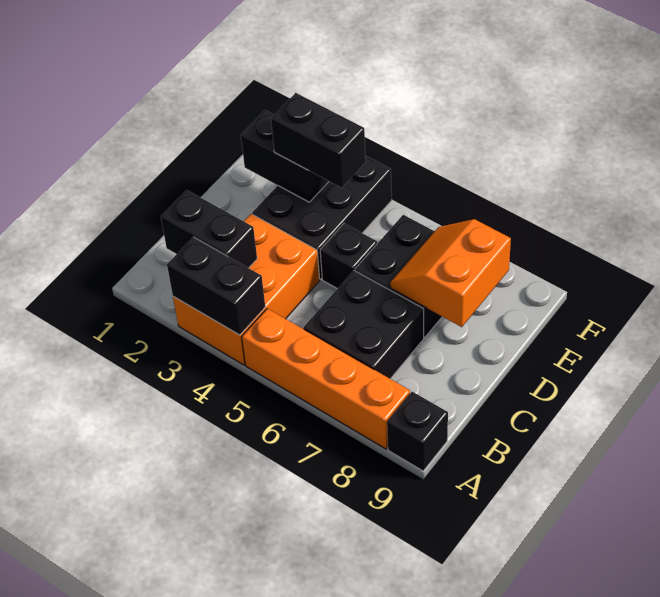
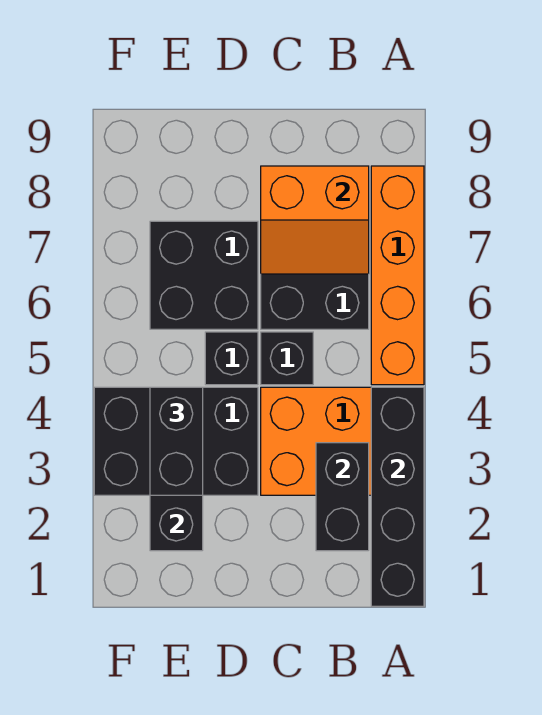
black brick A3:A4 level 2 -> black brick A1:A4 level 2
black brick A9 level 1 -> black brick C5 level 1
orange slope D7:E8 level 2 top 8 -> orange slope B7:C8 level 2 top 8

